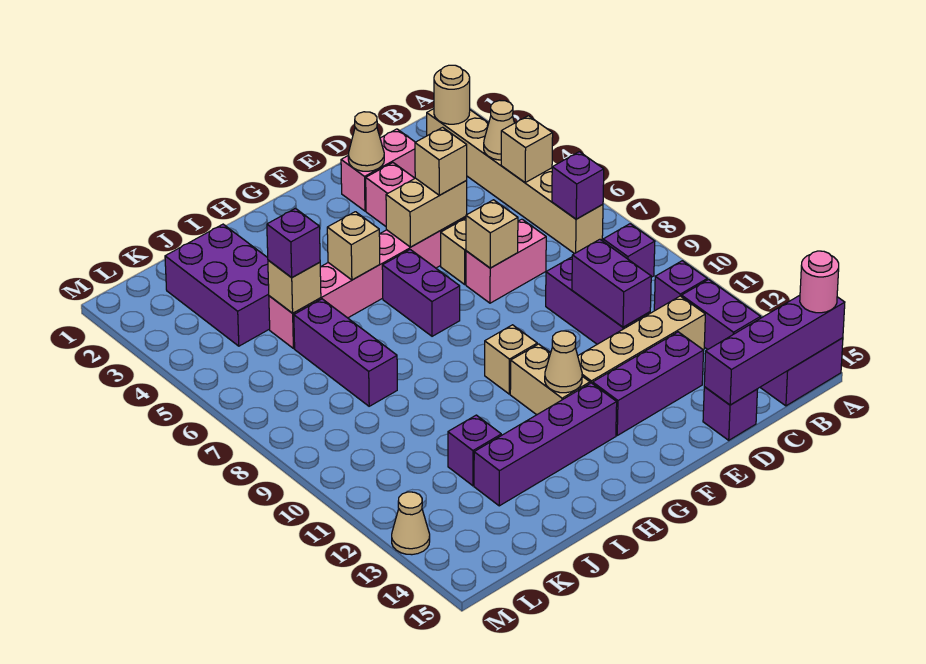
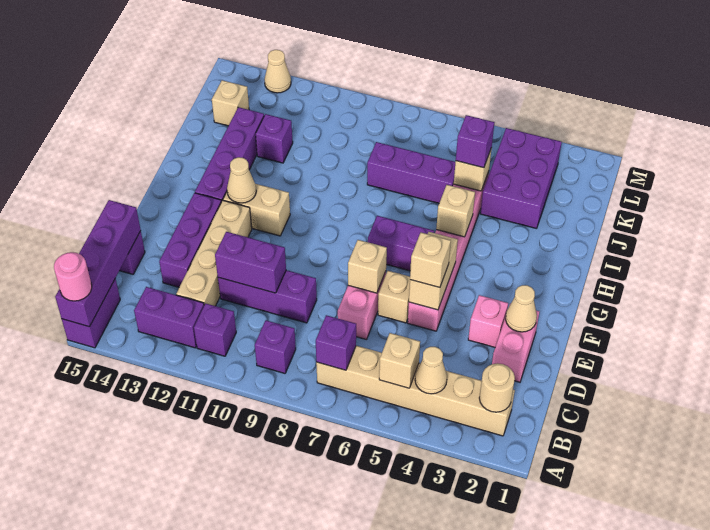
tan brick G10 level 1 -> tan brick K14 level 1
purple brick J2:K4 level 1 -> purple brick J3:L4 level 1

